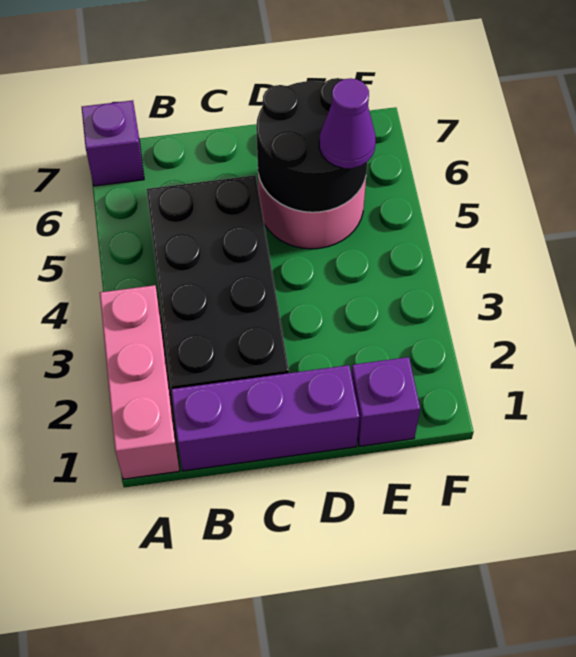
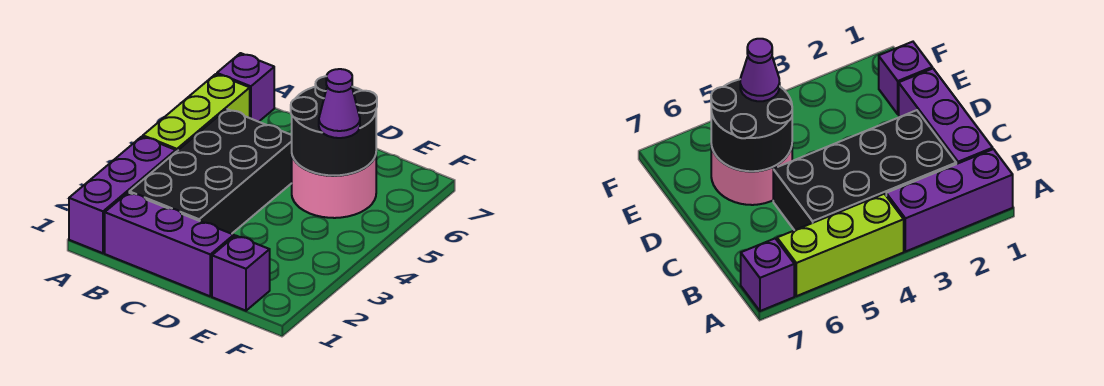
pink brick A1:A3 level 1 -> purple brick A1:A3 level 1
none -> lime brick A4:A6 level 1

